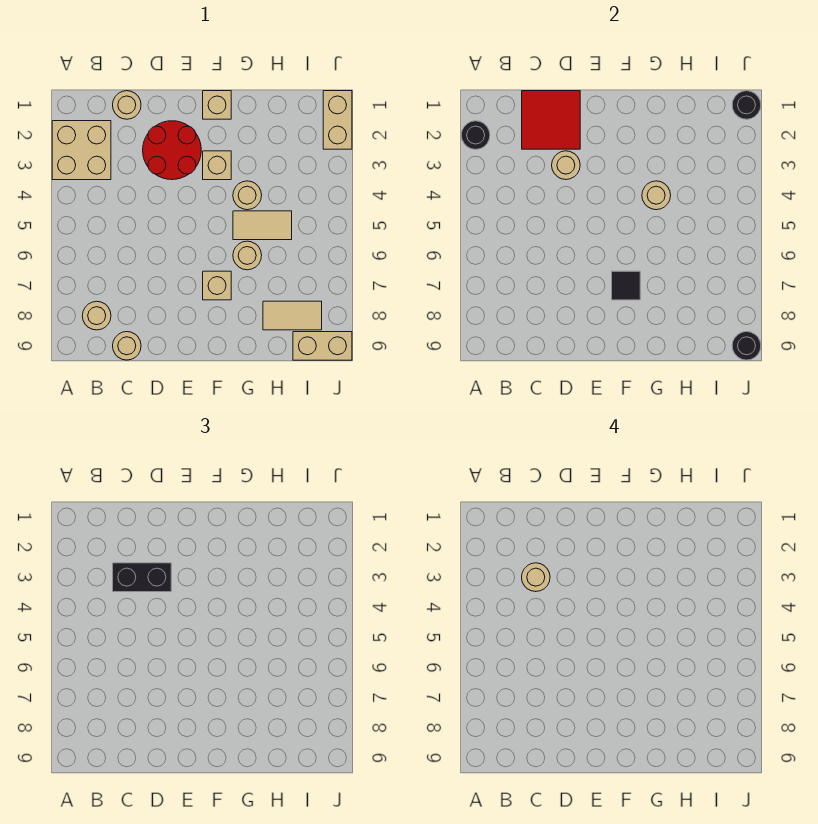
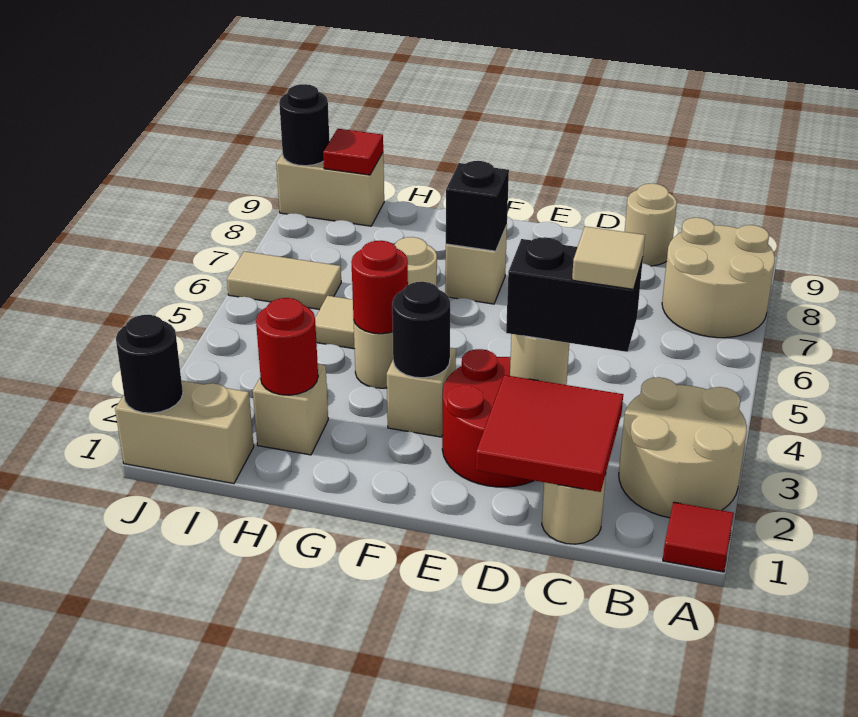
none -> red tile A1 level 1
tan brick A2:B3 level 1 -> tan round brick A2:B3 level 1
black round brick A2 level 2 -> black round brick F3 level 2
tan round brick B8 level 1 -> tan round brick A7:B8 level 1
tan round brick C3 level 4 -> tan tile C3 level 4
tan brick F1 level 1 -> tan brick H2 level 1
black tile F7 level 2 -> black brick F7 level 2
tan round brick G4 level 2 -> red round brick G4 level 2
none -> red round brick H2 level 2
tan tile H8:I8 level 1 -> tan tile I6:J6 level 1
none -> red tile I9 level 2
tan brick J1:J2 level 1 -> tan brick I1:J1 level 1

